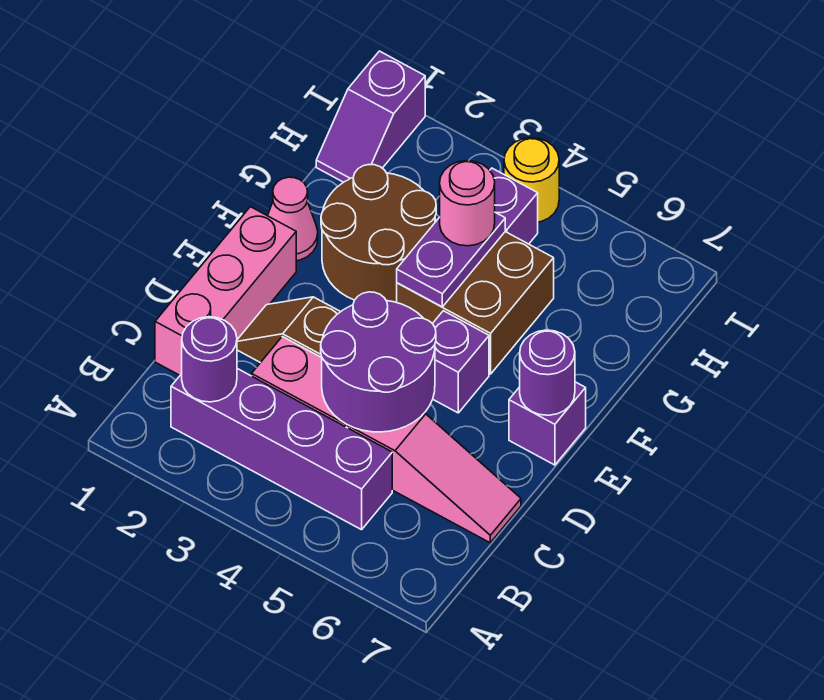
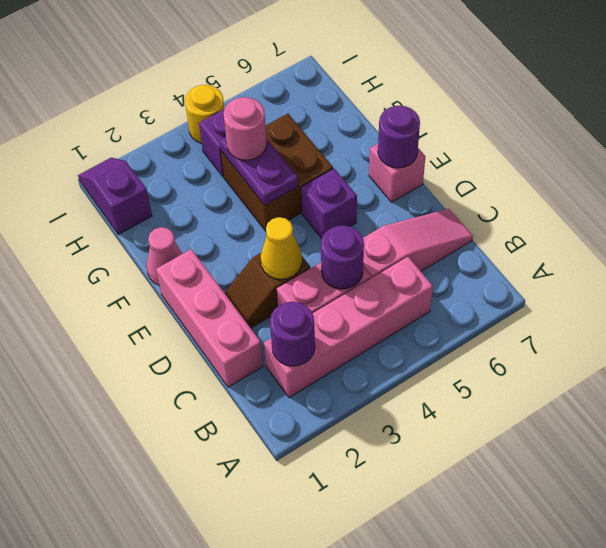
purple brick B2:B5 level 1 -> pink brick B2:B5 level 1
purple round brick C4:D5 level 2 -> purple round brick C4 level 2
none -> yellow cone D3 level 2
purple brick E7 level 1 -> pink brick E7 level 1
brown round brick F2:G3 level 1 -> none
purple slope H1:I1 level 1 top I -> purple slope H1:I1 level 1 top H

